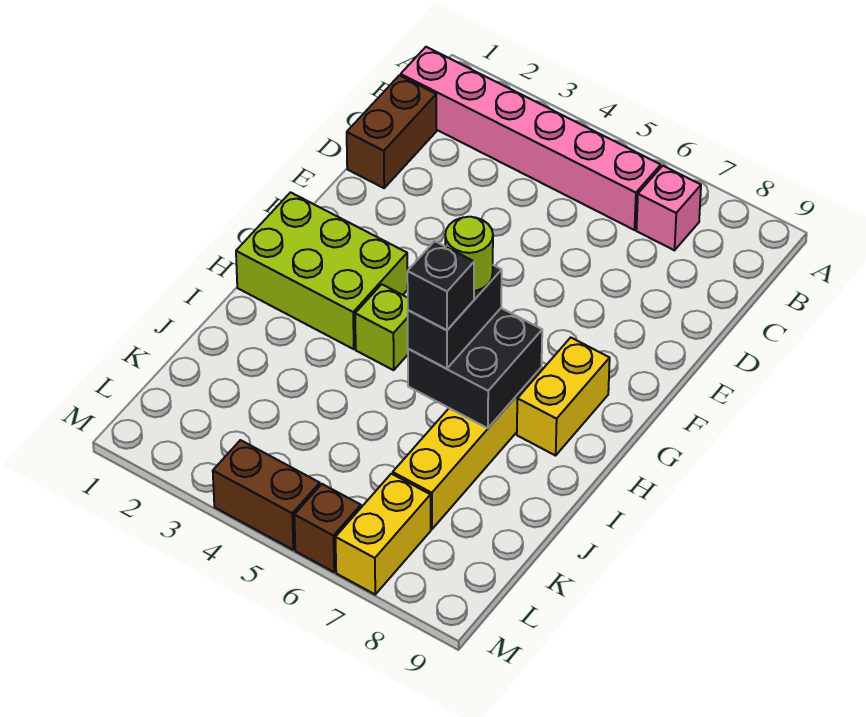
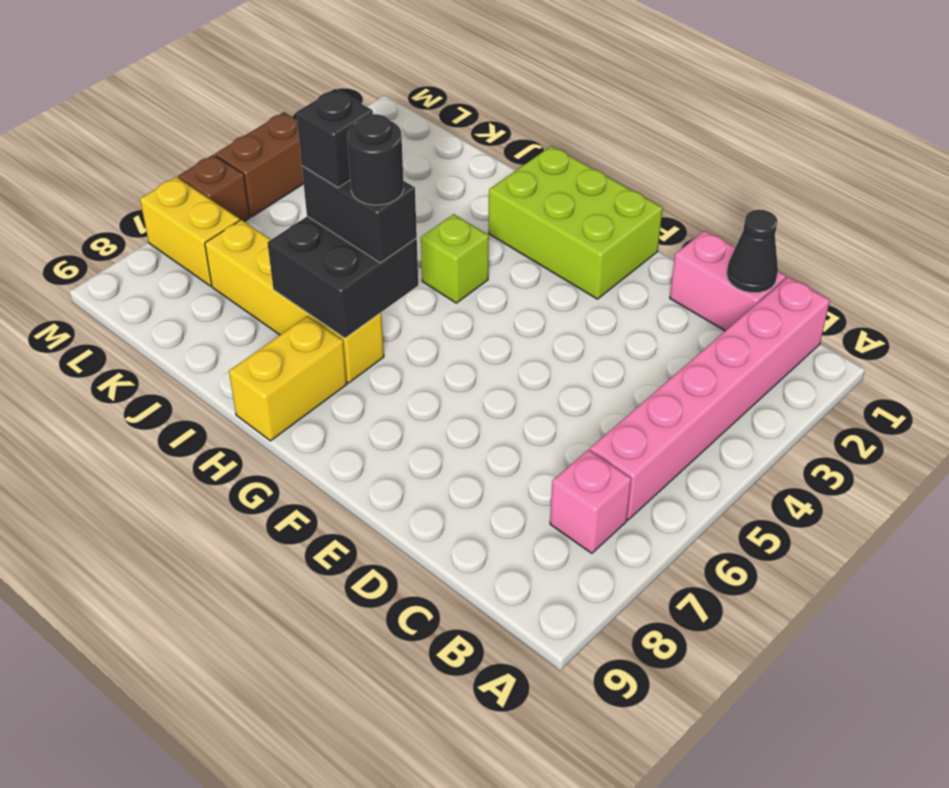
brown brick C1:D1 level 1 -> pink brick C1:D1 level 1
none -> black cone C1 level 2
lime brick G1:H3 level 1 -> lime brick F1:H2 level 1
yellow brick G8:H8 level 1 -> yellow brick H8:H9 level 1
lime round brick H6 level 4 -> black round brick H6 level 4

